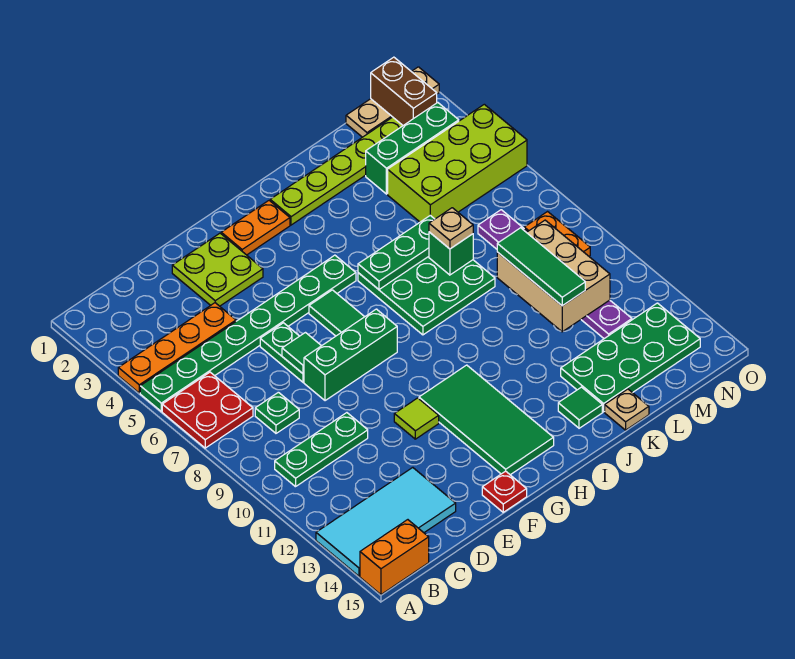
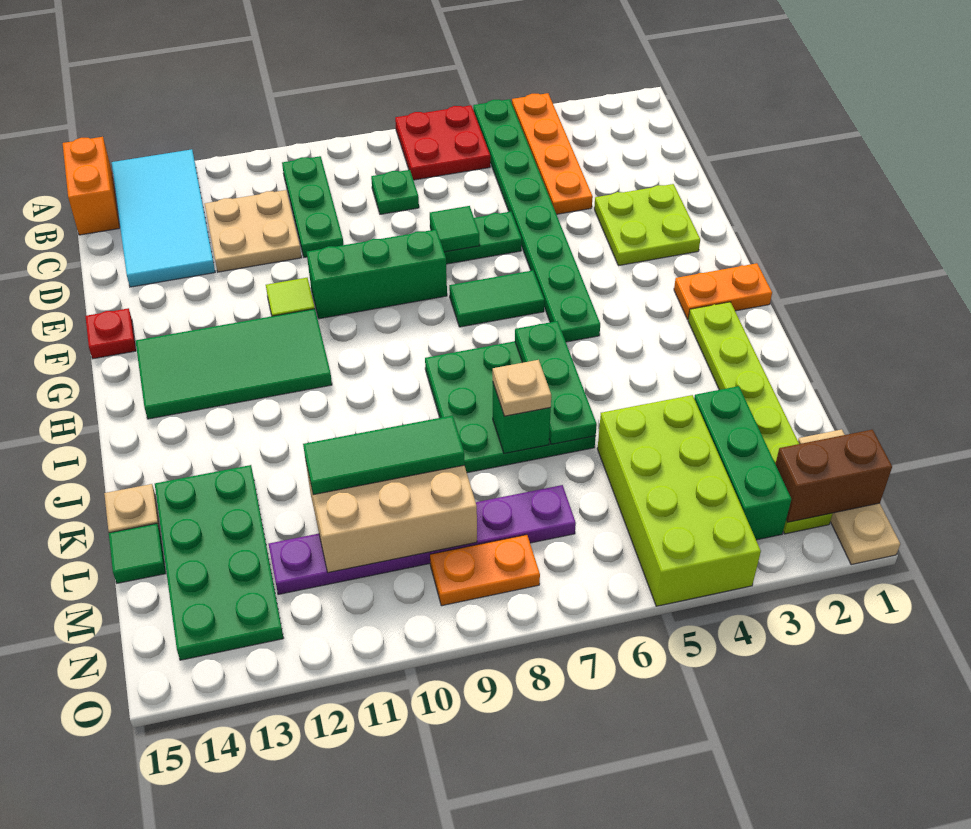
none -> tan plate C11:D12 level 1
green brick E8:G8 level 1 -> green brick F8:F10 level 1
orange plate G2:H2 level 1 -> orange plate H1:H2 level 1
green tile J14 level 1 -> green tile L15 level 1

